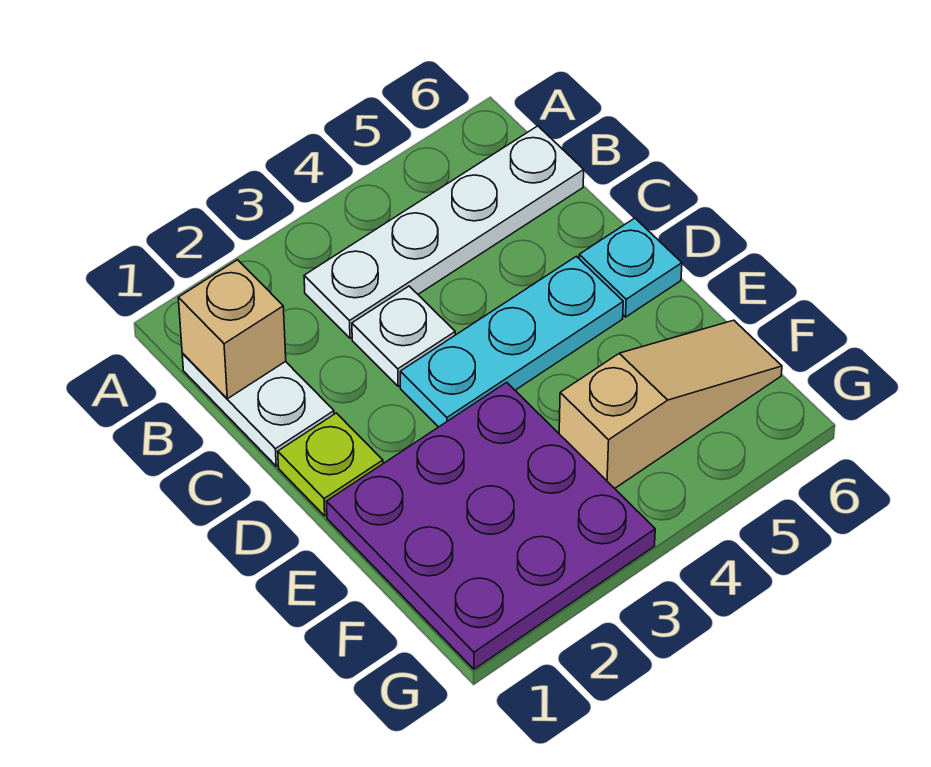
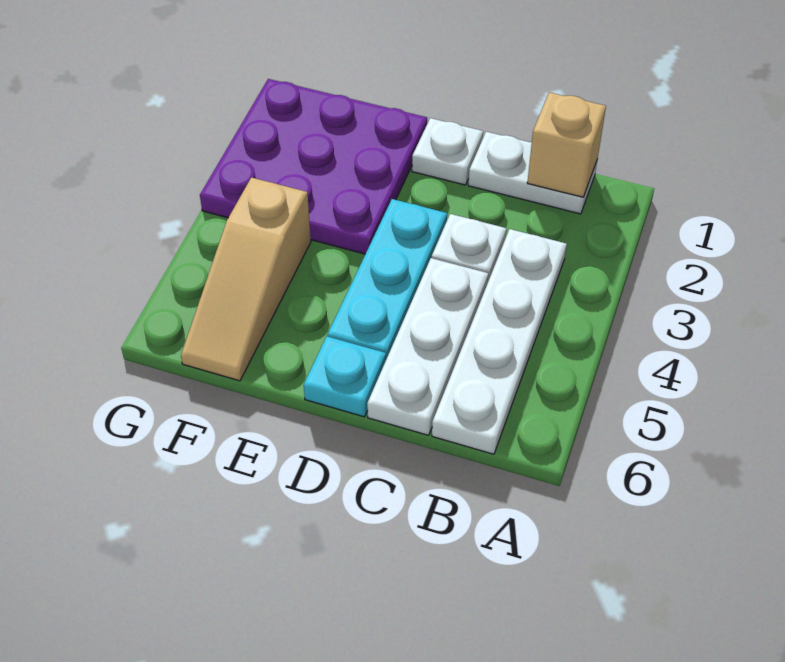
none -> white plate C4:C6 level 1
lime plate D1 level 1 -> white plate D1 level 1

